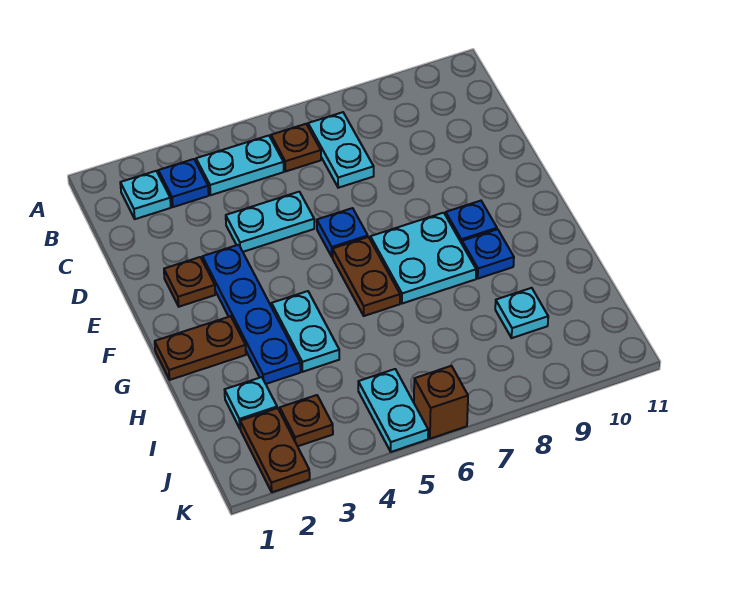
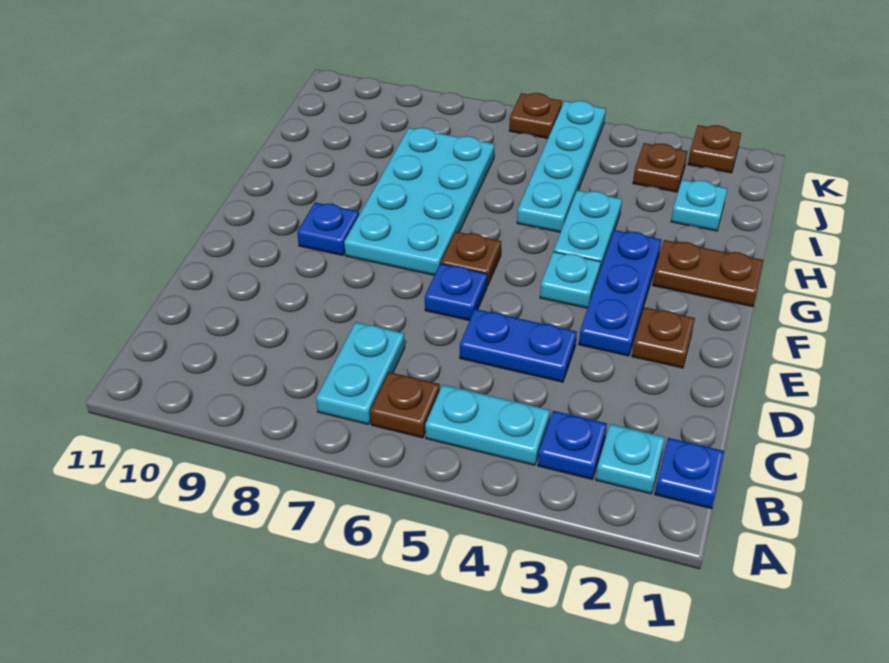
cyan plate D4:D5 level 1 -> blue plate D4:D5 level 1
blue plate E3:H3 level 1 -> blue plate E3:G3 level 1
brown plate F6:G6 level 1 -> brown plate F6 level 1
cyan plate F7:G8 level 1 -> cyan plate F7:I8 level 1
blue plate G9 level 1 -> blue plate B1 level 1
cyan plate I9 level 1 -> cyan plate F4 level 1
brown plate J2:K2 level 1 -> brown plate K2 level 1
cyan plate J5:K5 level 1 -> cyan plate H5:K5 level 1
brown brick K6 level 1 -> brown plate K6 level 1

